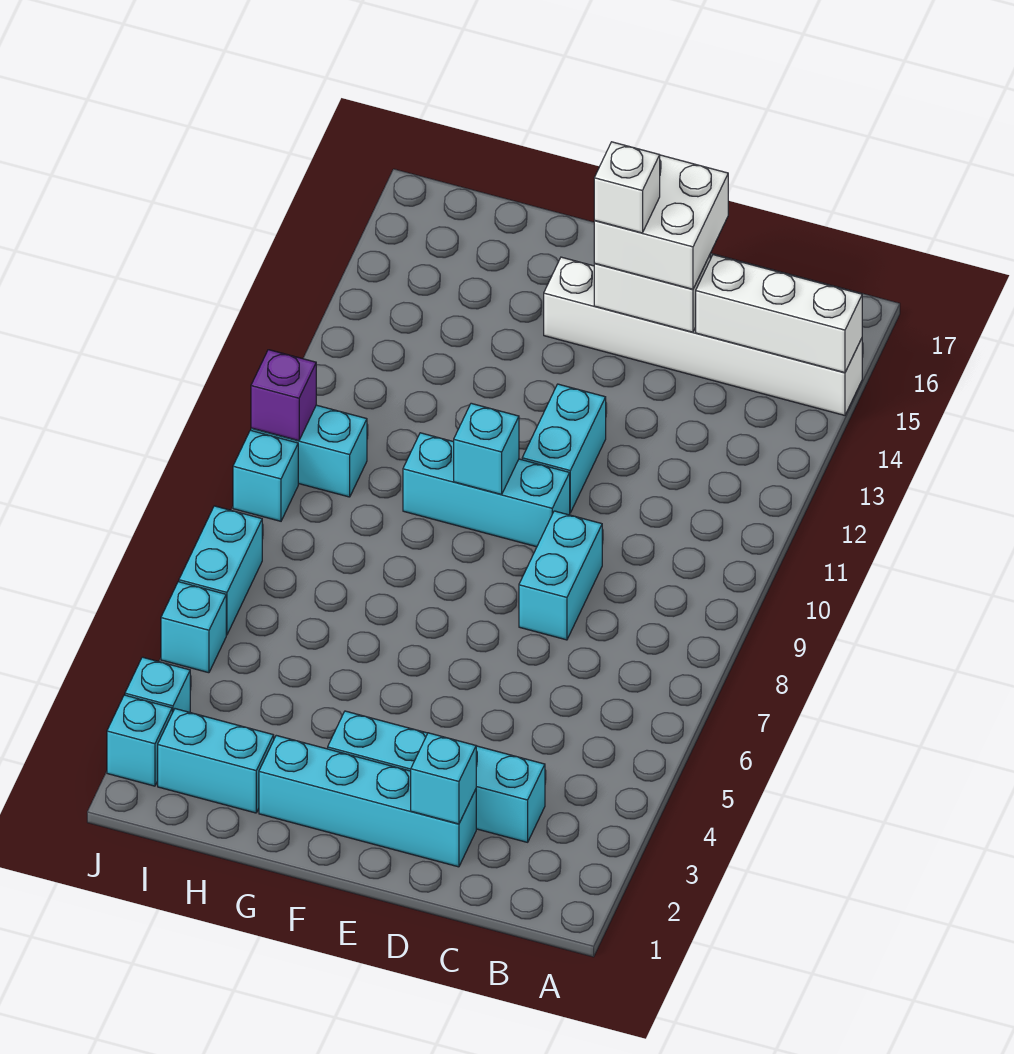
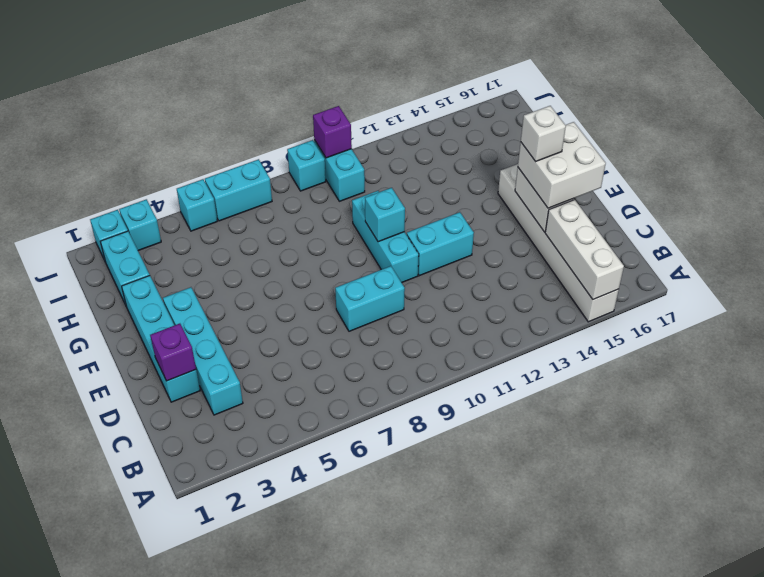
cyan brick D2 level 2 -> purple brick D2 level 2

